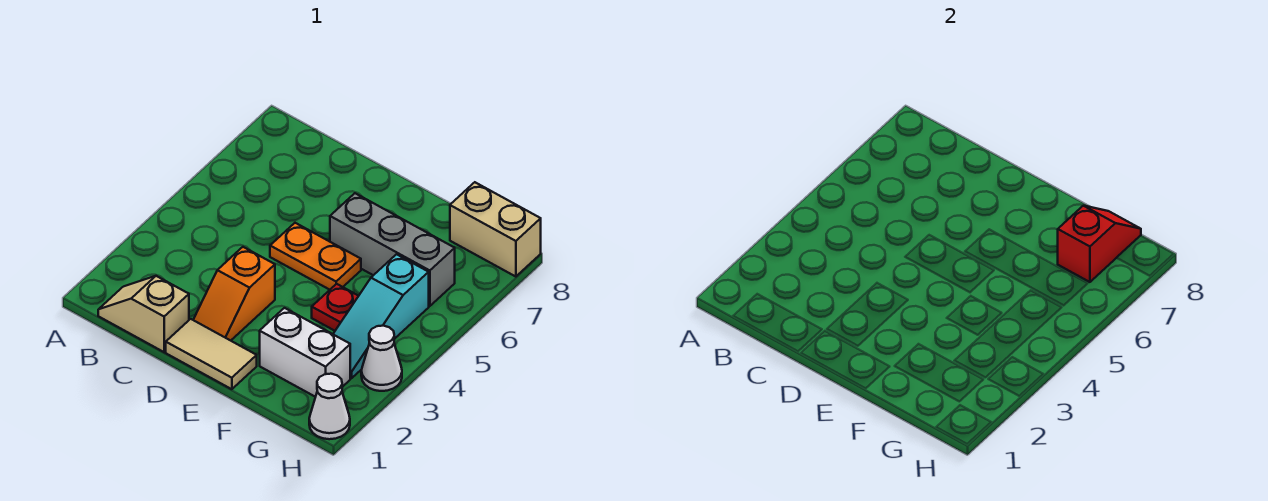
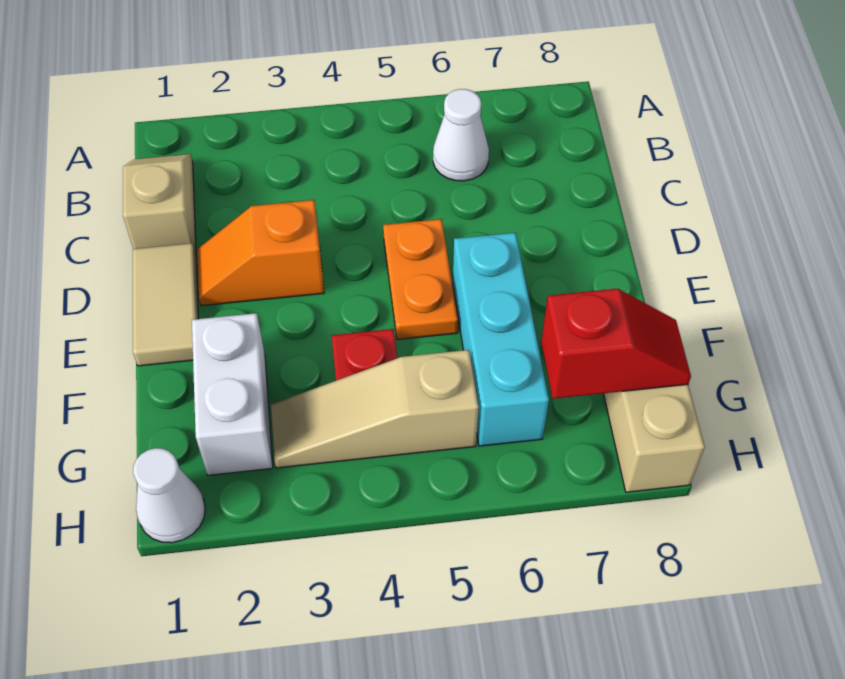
grey brick E6:G6 level 1 -> cyan brick E6:G6 level 1
cyan slope G3:G5 level 1 top 5 -> tan slope G3:G5 level 1 top 5
white cone H3 level 1 -> white cone B6 level 1

